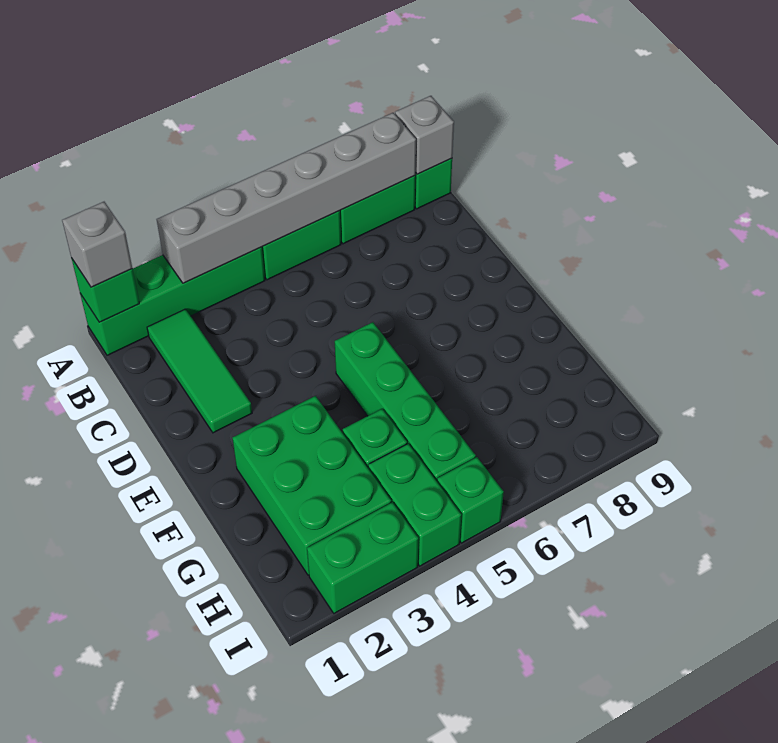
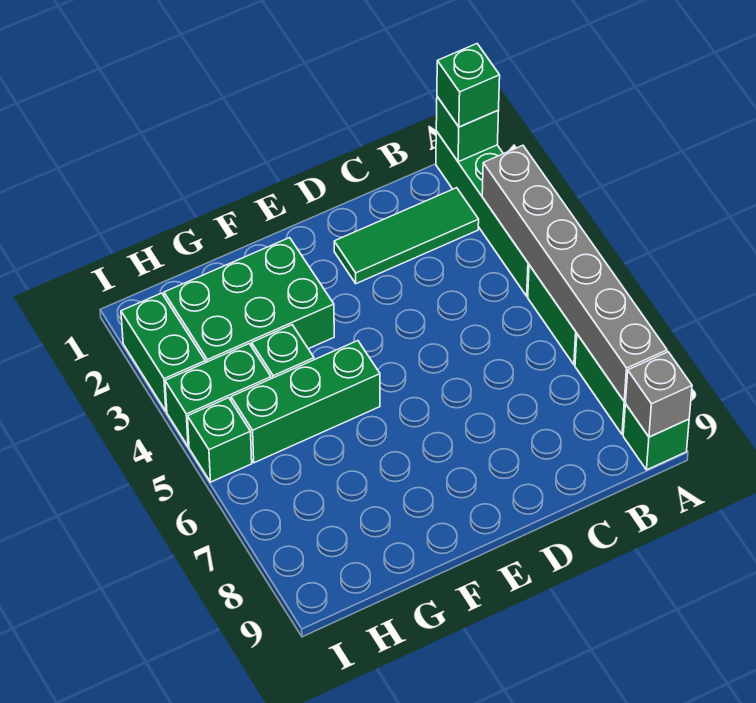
grey brick A1 level 3 -> green brick A1 level 3
green brick E5:H5 level 1 -> green brick F5:H5 level 1

